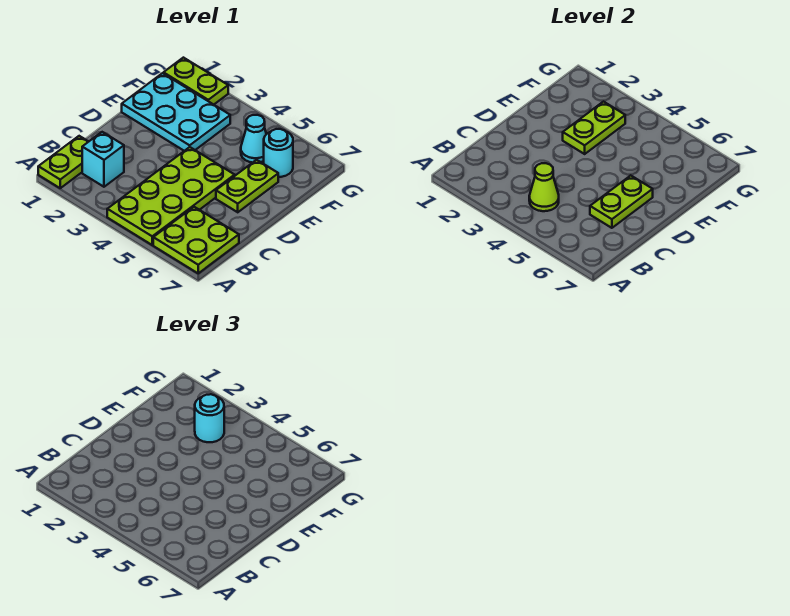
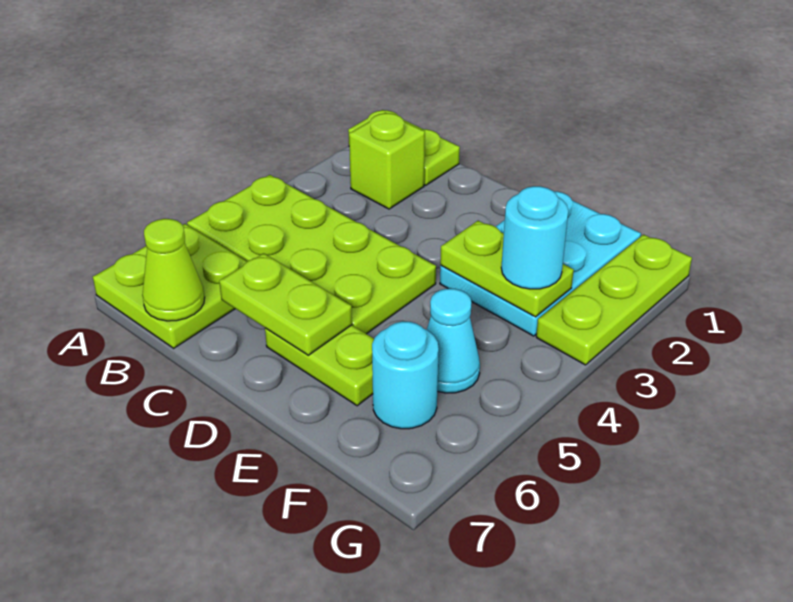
cyan brick B2 level 1 -> lime brick B2 level 1
lime cone B4 level 2 -> lime cone B7 level 2
lime plate G1:G2 level 1 -> lime plate G1:G3 level 1

